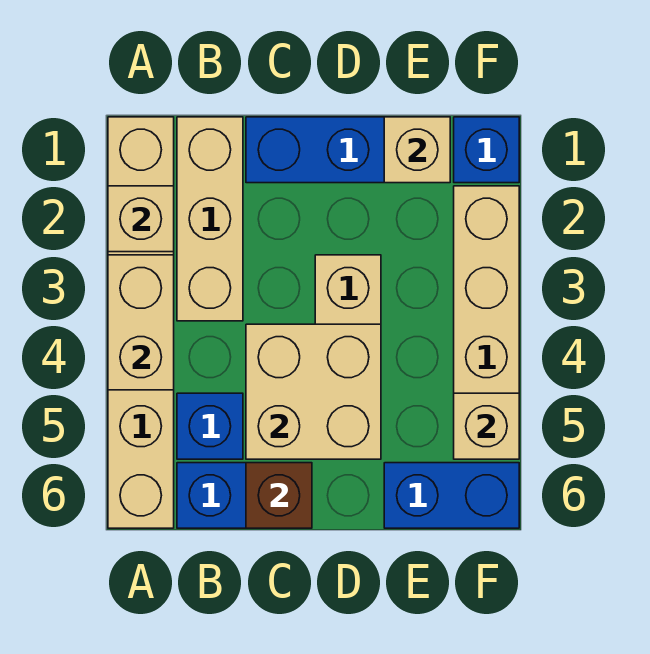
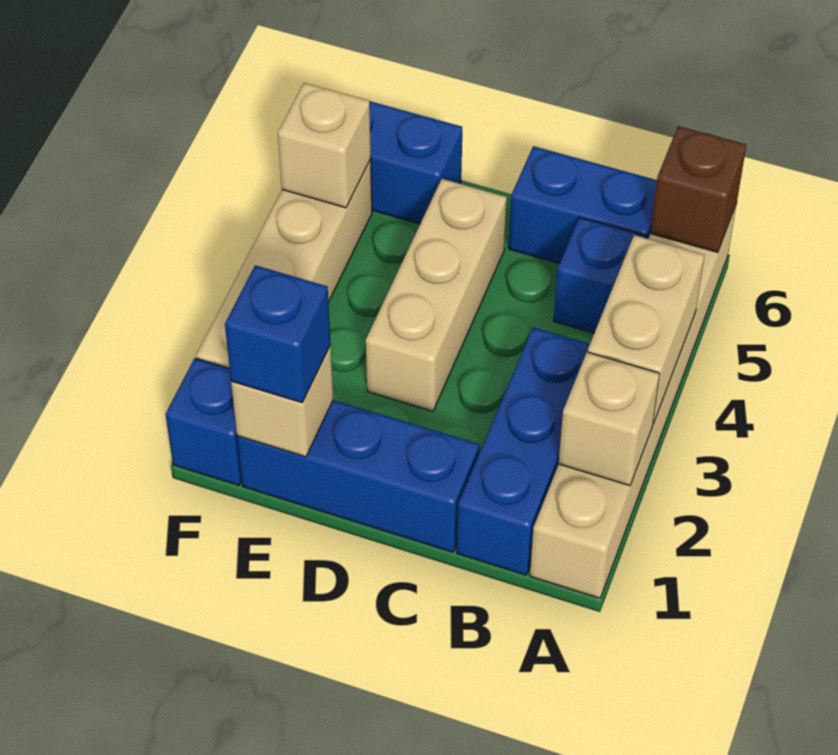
tan brick B1:B3 level 1 -> blue brick B1:B3 level 1
tan brick C4:D5 level 2 -> none
brown brick C6 level 2 -> brown brick A6 level 2
none -> blue brick E1 level 3

